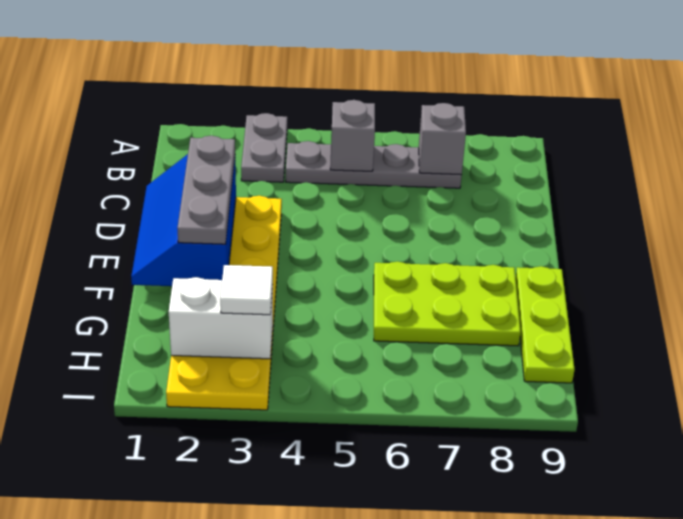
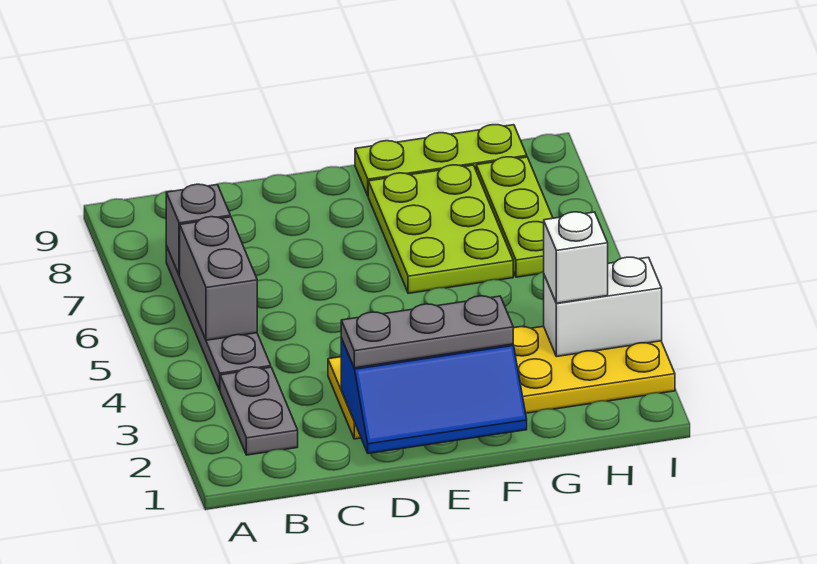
grey plate A3:B3 level 1 -> grey plate B2:B3 level 1
grey brick B5 level 2 -> grey brick B5:B6 level 2
white brick H2:H3 level 2 -> white brick H3:I3 level 2
white tile H3 level 3 -> white brick H3 level 3
none -> lime plate H6:H8 level 1

